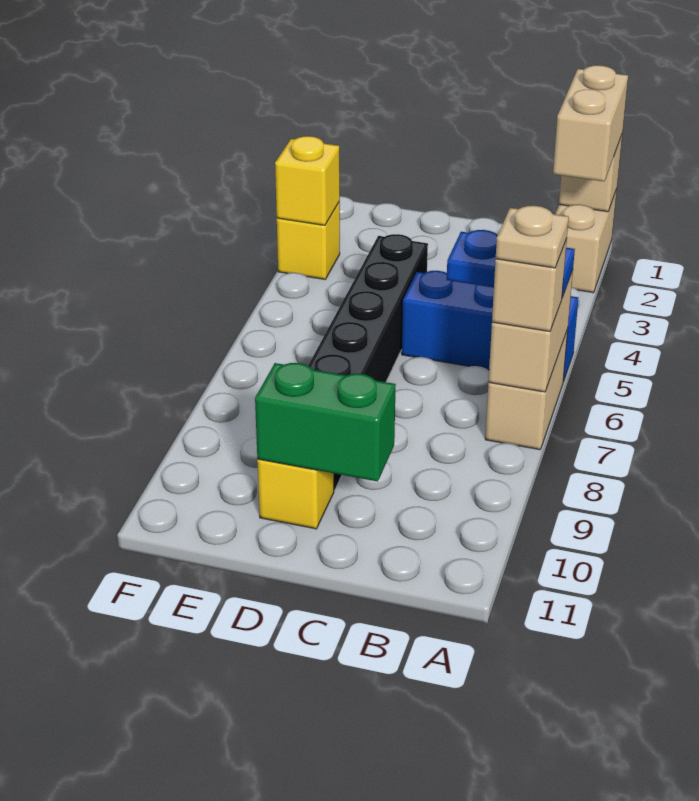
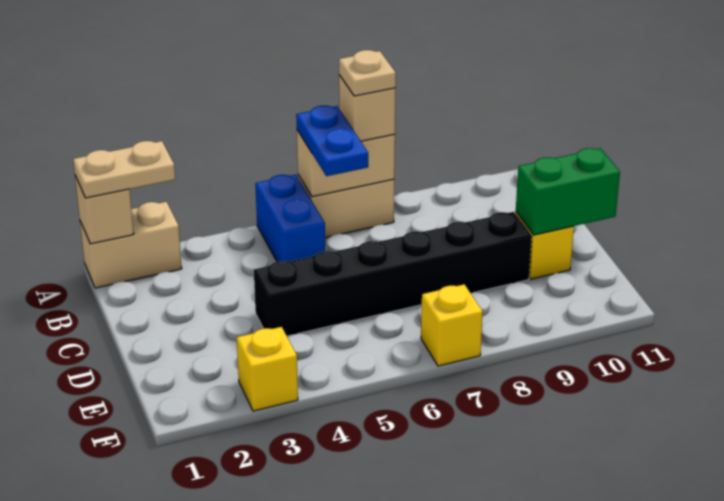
tan brick A1:A2 level 3 -> tan plate A1:A2 level 3
blue brick A5:C5 level 1 -> blue brick A5:B5 level 1
green brick C10:D10 level 2 -> green brick D10:D11 level 2
yellow brick F3 level 2 -> yellow brick F7 level 1

